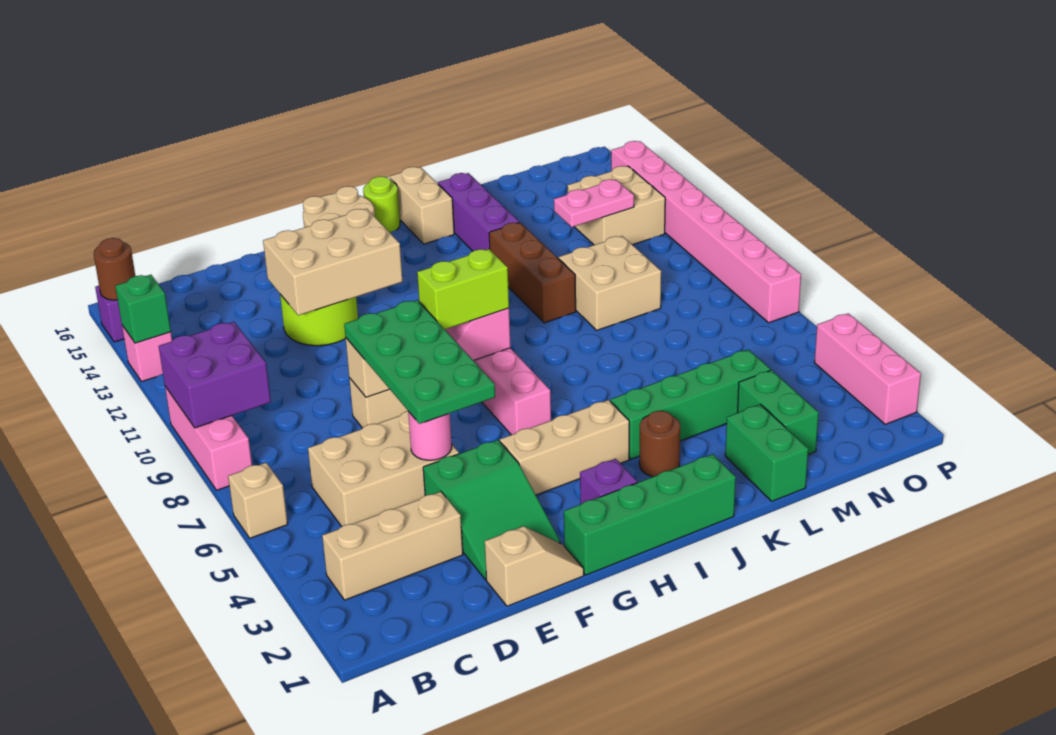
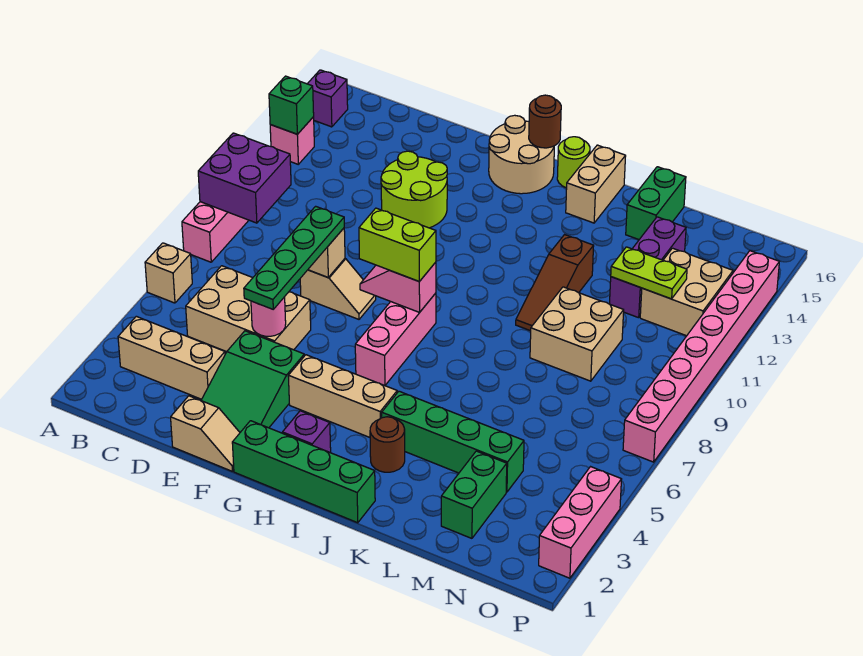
brown round brick A15 level 2 -> brown round brick H16 level 2
green plate E5:F8 level 3 -> green plate E5:E8 level 3
tan brick E12:G13 level 2 -> none
brown brick K10:K12 level 1 -> brown slope K10:K12 level 1 top 12
purple brick K13:K15 level 1 -> purple brick M12:M14 level 1
green brick L1:L2 level 1 -> green brick L15:L16 level 1
pink plate M12:N12 level 2 -> lime plate M12:N12 level 2

